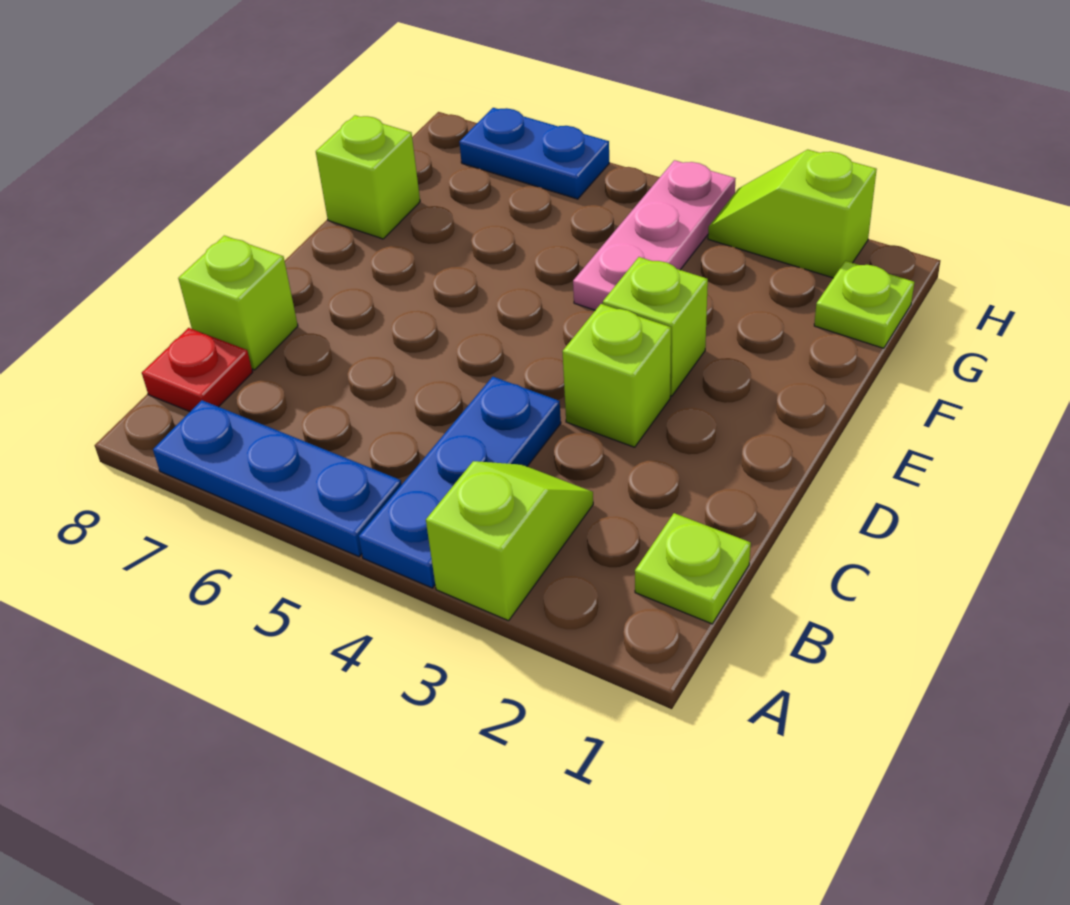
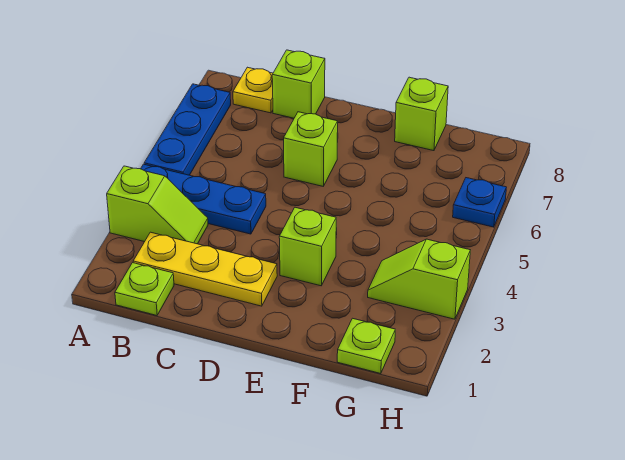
none -> yellow plate B2:D2 level 1
red plate B8 level 1 -> yellow plate B8 level 1
lime brick D3 level 1 -> lime brick D6 level 1
pink plate F4:H4 level 1 -> none
lime slope H2:H3 level 1 top 2 -> lime slope G3:H3 level 1 top H
blue plate H6:H7 level 1 -> blue plate H6 level 1

